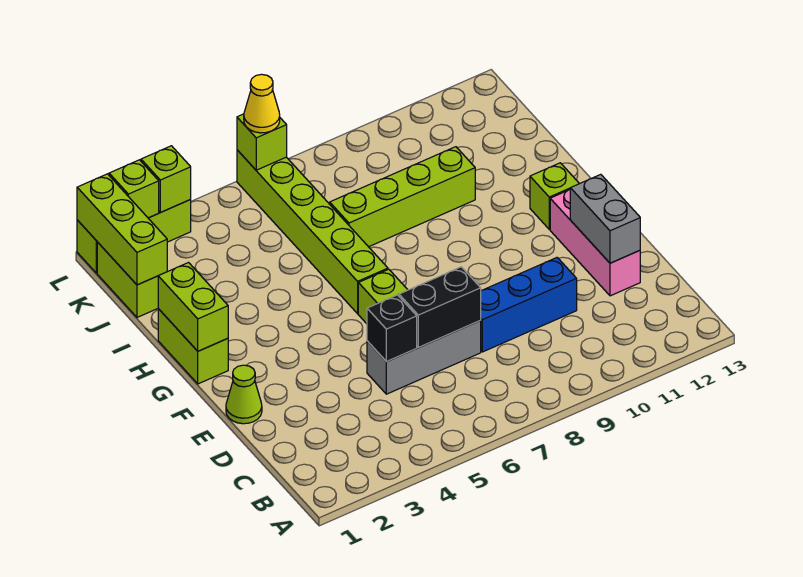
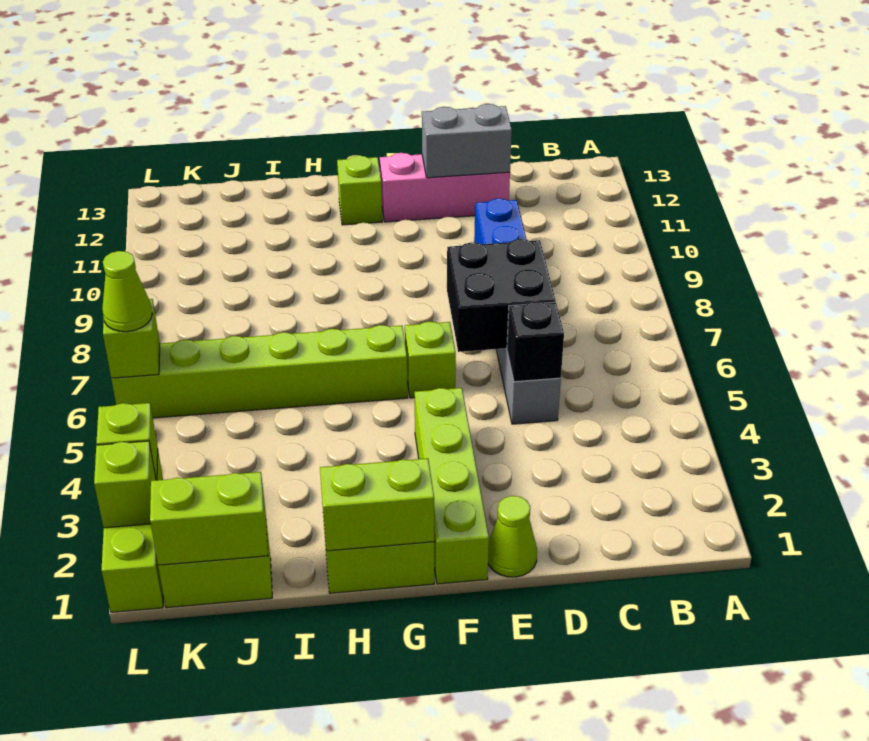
black brick D6:D7 level 2 -> black brick D6:E7 level 2
lime brick I7:I10 level 1 -> lime brick F1:F4 level 1
lime brick J1:L1 level 2 -> lime brick J1:K1 level 2
yellow cone L6 level 3 -> lime cone L6 level 3

